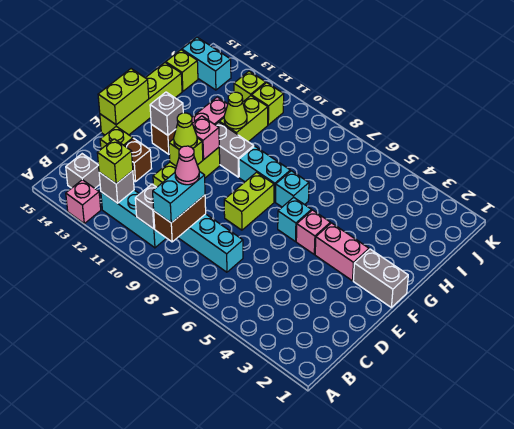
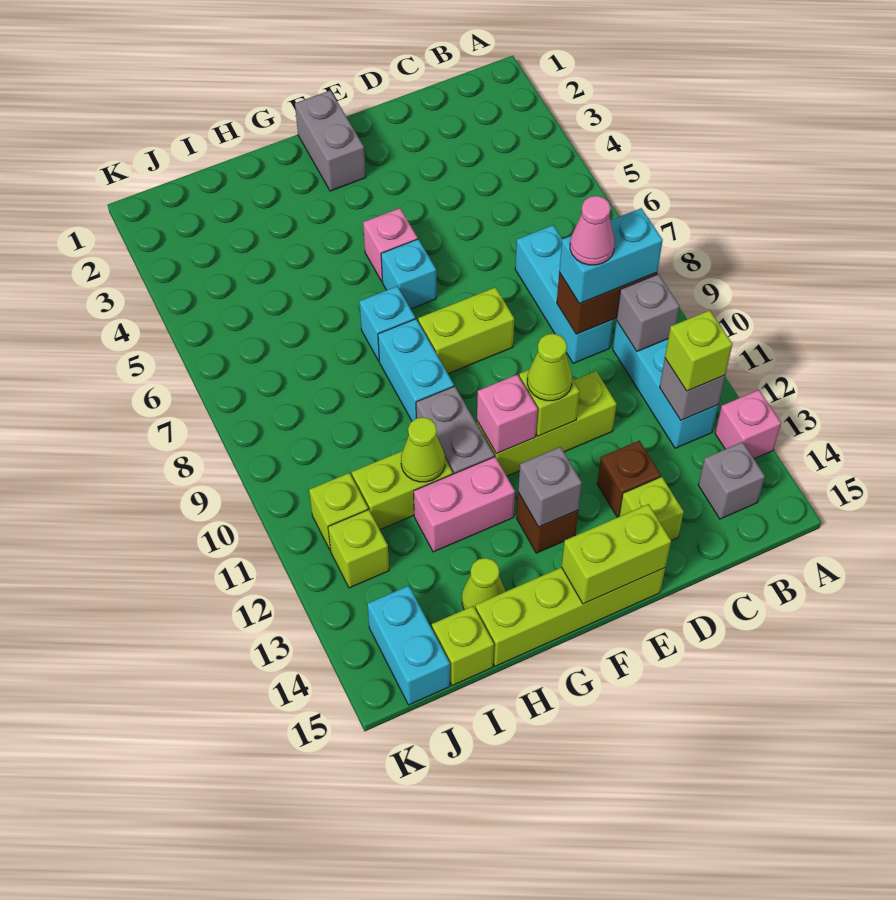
pink brick F3:F4 level 1 -> none
none -> lime cone H14 level 1

